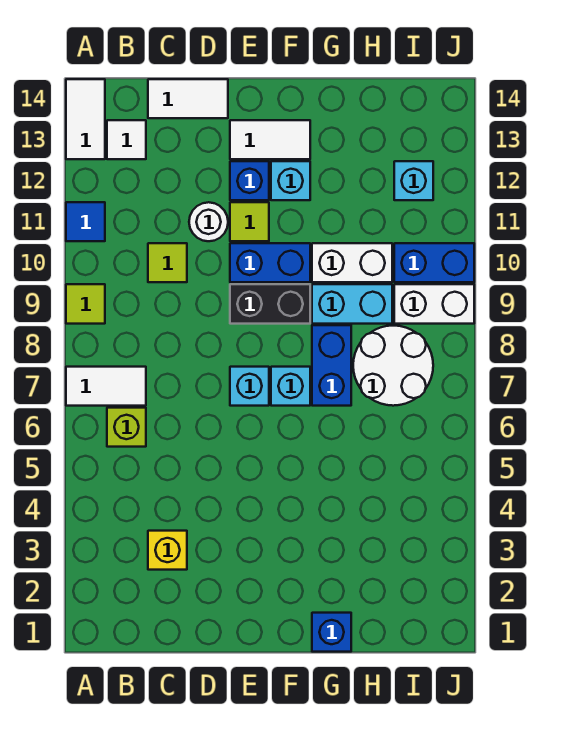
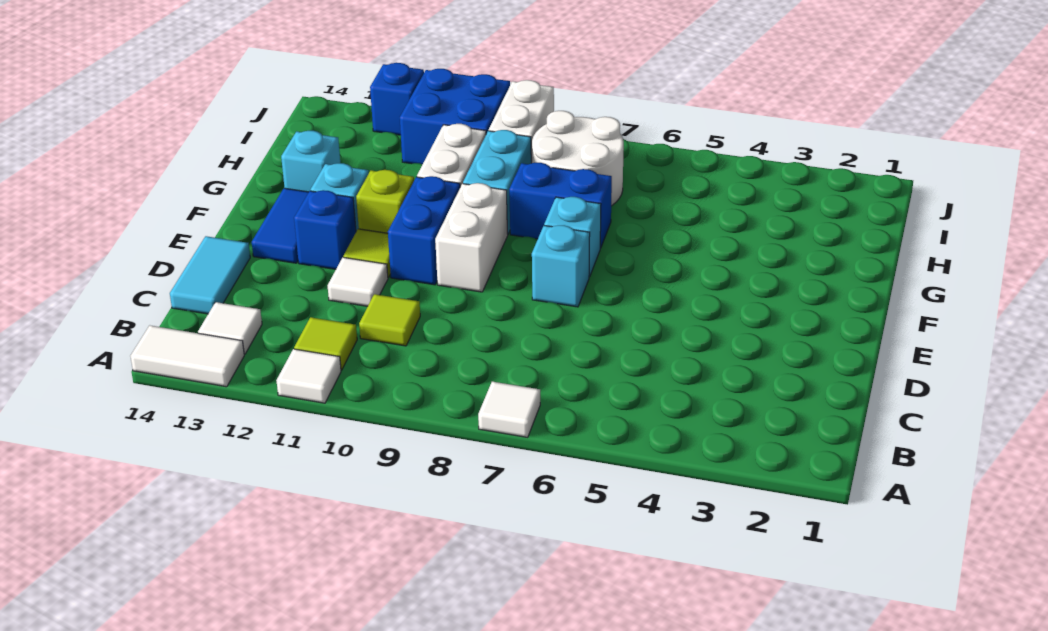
white tile A7:B7 level 1 -> white tile A7 level 1
lime tile A9 level 1 -> lime tile B11 level 1
blue tile A11 level 1 -> white tile A11 level 1
lime brick B6 level 1 -> lime brick F11 level 1
yellow brick C3 level 1 -> none
white tile C14:D14 level 1 -> cyan tile C14:D14 level 1
white round brick D11 level 1 -> white tile D11 level 1
black brick E9:F9 level 1 -> white brick E9:F9 level 1
white tile E13:F13 level 1 -> blue tile E13:F13 level 1
blue brick G1 level 1 -> blue brick J12 level 1
blue brick I10:J10 level 1 -> blue brick I10:J11 level 1
cyan brick I12 level 1 -> cyan brick G13 level 1

